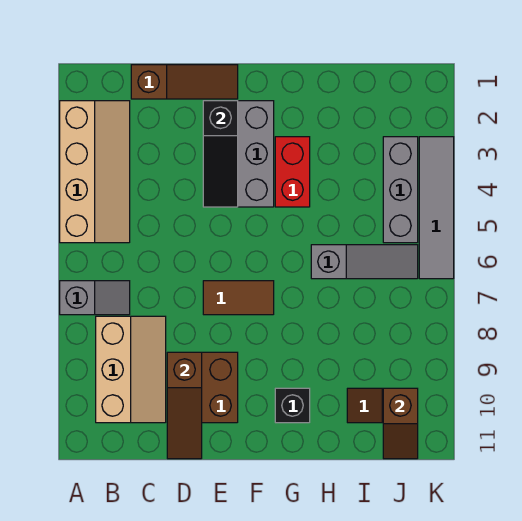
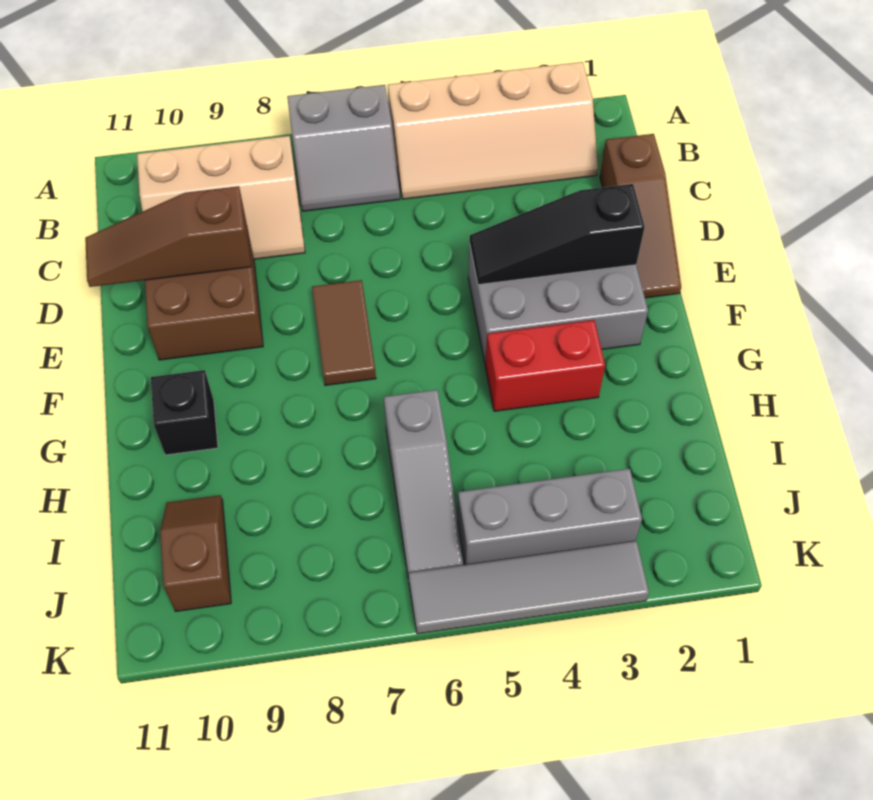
grey slope A7:B7 level 1 top A -> grey slope A6:B7 level 1 top A
brown slope J10:J11 level 2 top 10 -> none

